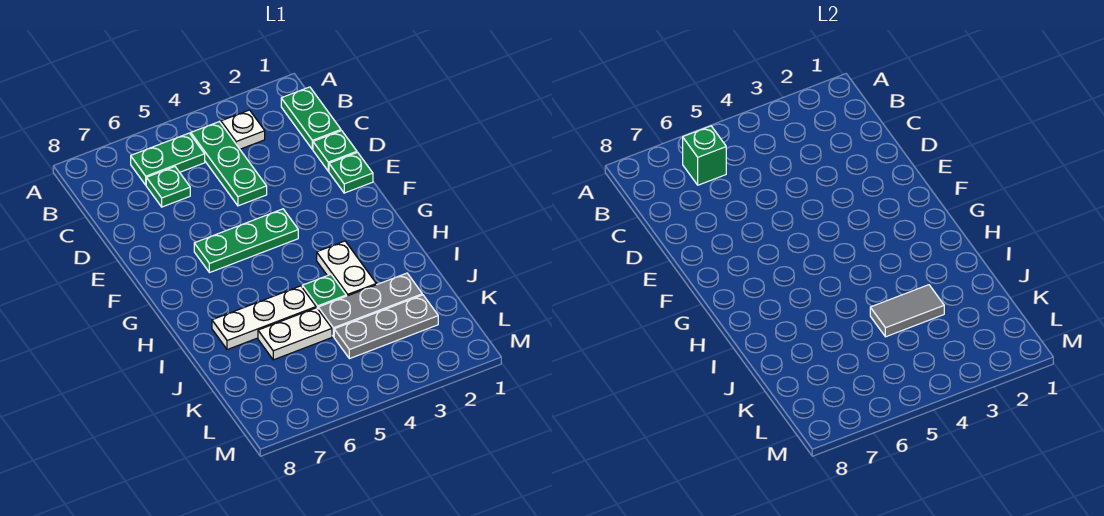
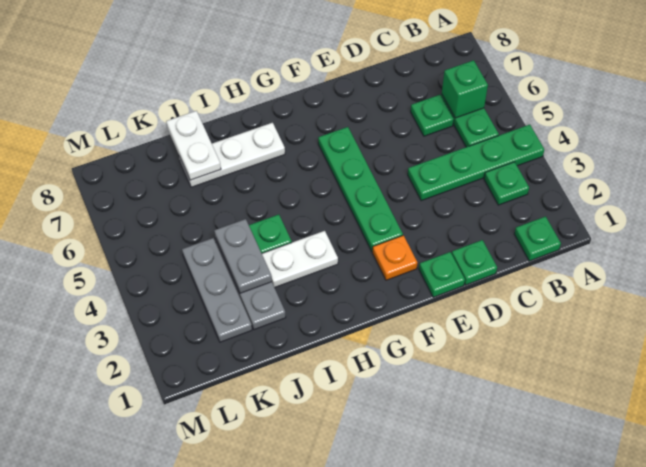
green plate B1:C1 level 1 -> green plate B1 level 1
white plate B3 level 1 -> green plate B3 level 1
green plate B4:D4 level 1 -> green plate A4:D4 level 1
none -> orange plate F2 level 1
green plate F4:F6 level 1 -> green plate F3:F6 level 1
white plate I5:I7 level 1 -> white plate H7:J7 level 1
grey tile J3:J4 level 2 -> grey plate J3:J4 level 2
white plate J5:J6 level 1 -> white plate J7:J8 level 2

